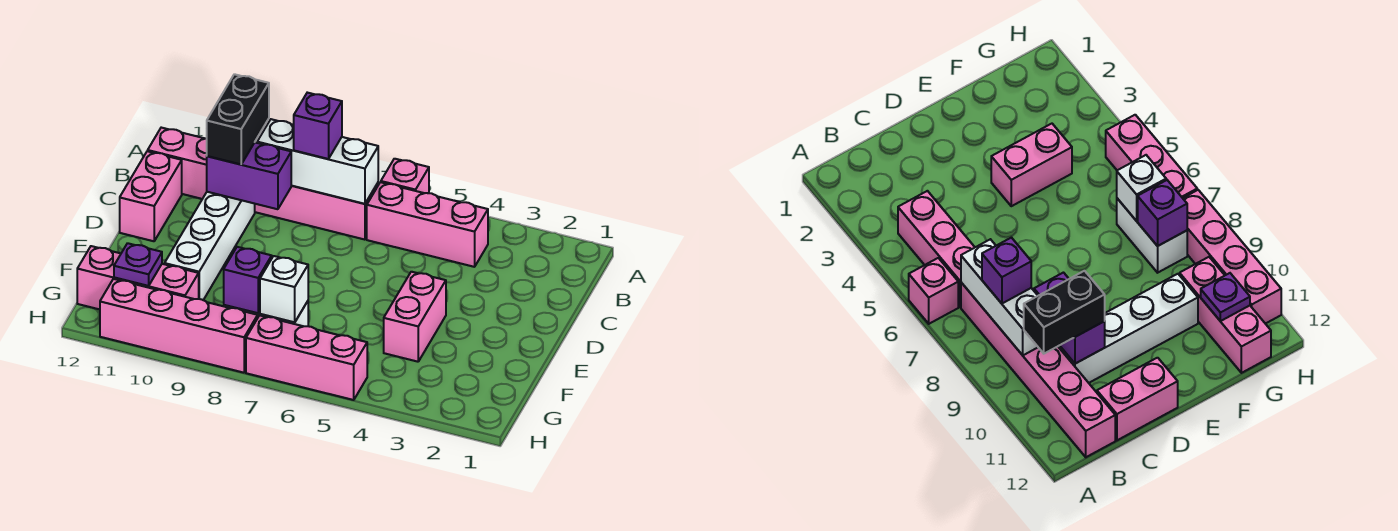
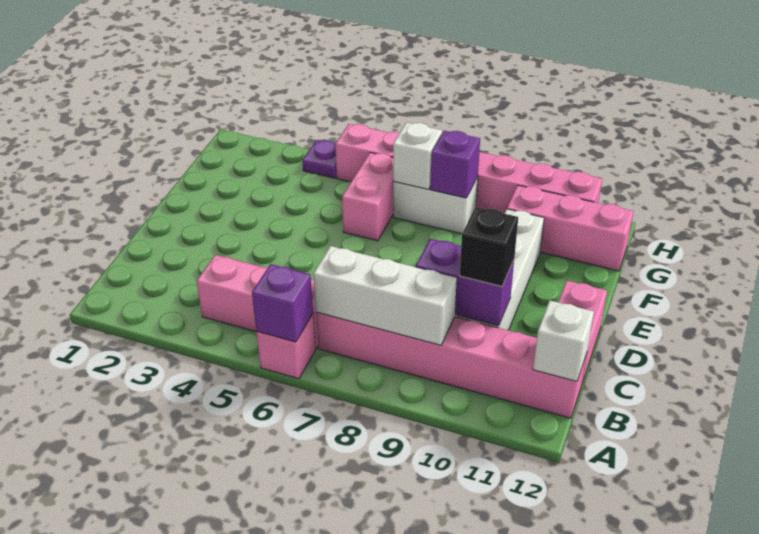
purple brick B8 level 3 -> purple brick A6 level 2
black brick B10:C10 level 3 -> black brick C10 level 3
none -> white brick B12 level 2
pink brick E4:F4 level 1 -> pink brick F6:G6 level 1
purple plate G11 level 2 -> purple plate H4 level 1

